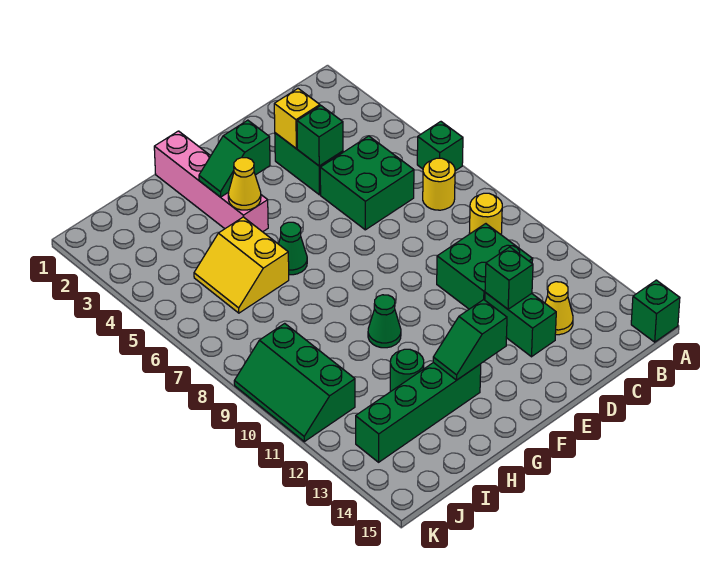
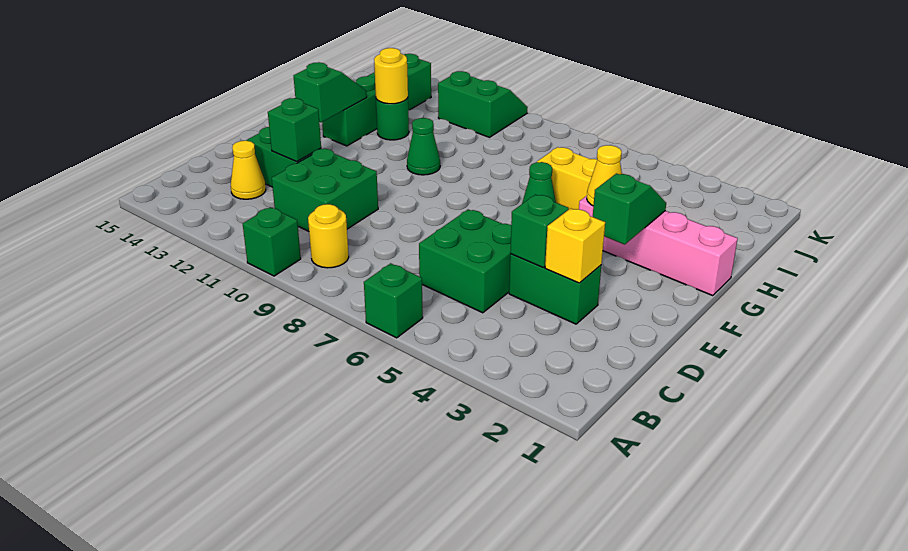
green brick A15 level 1 -> green brick A10 level 1
yellow round brick B7 level 1 -> yellow round brick H12 level 2
green slope J9:K11 level 1 top J -> green slope J10:K11 level 1 top J

